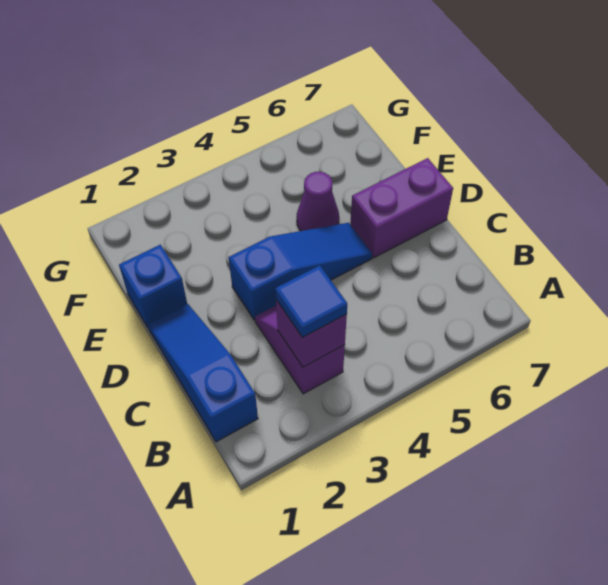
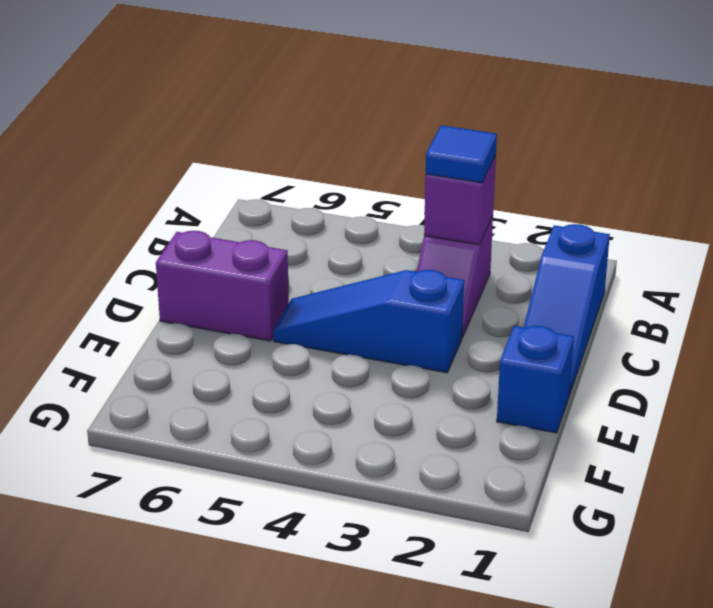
purple cone E5 level 1 -> none

